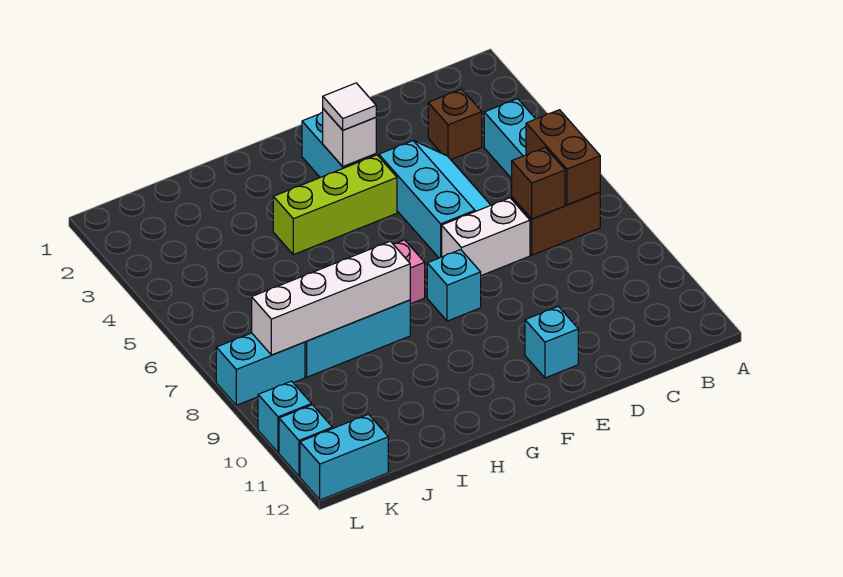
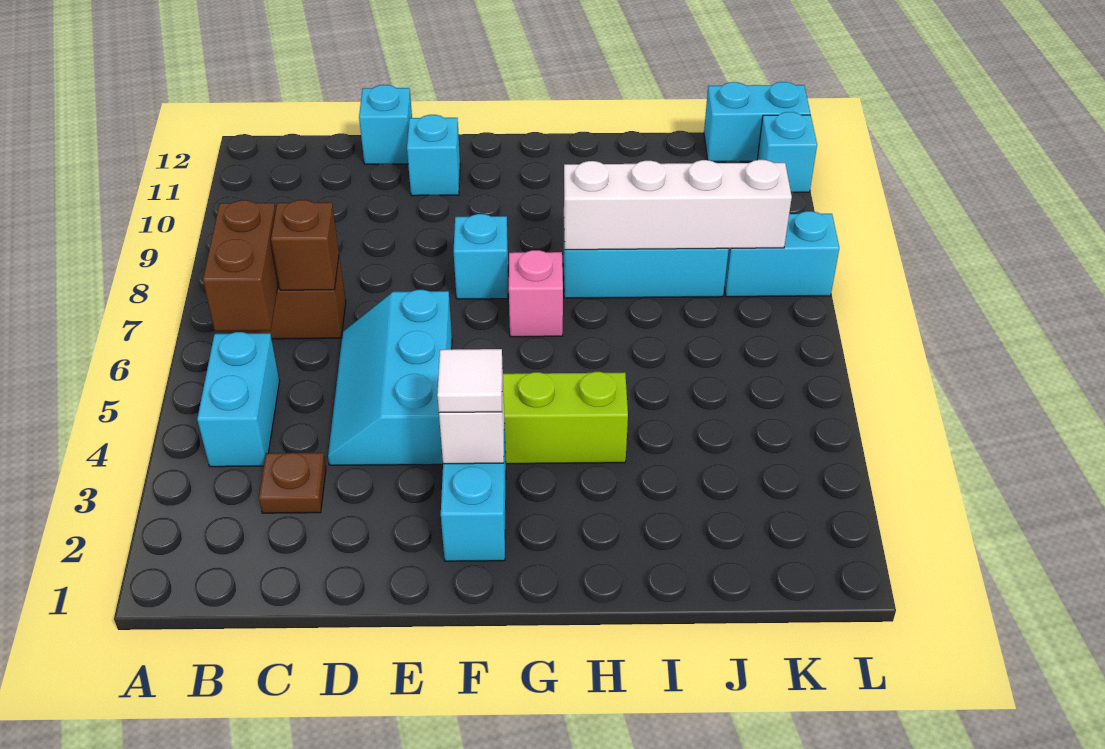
brown brick C3 level 1 -> brown plate C3 level 1
white brick D7:E7 level 1 -> none
cyan brick L10 level 1 -> cyan brick D12 level 1

